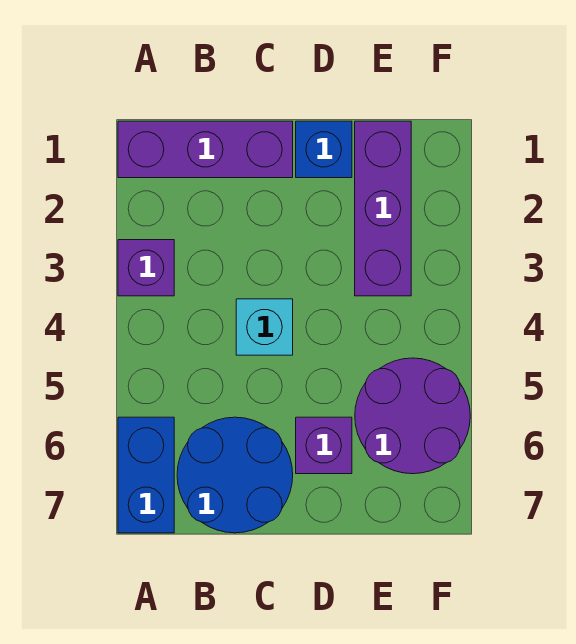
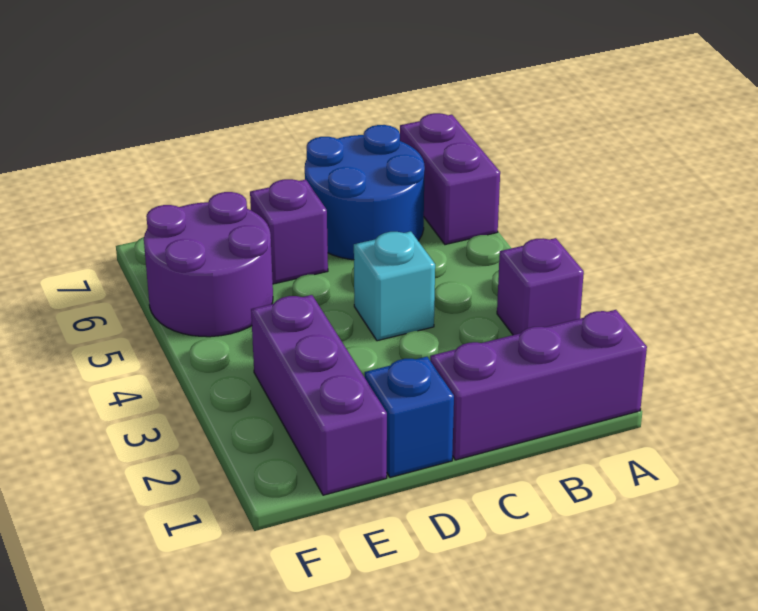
blue brick A6:A7 level 1 -> purple brick A6:A7 level 1

